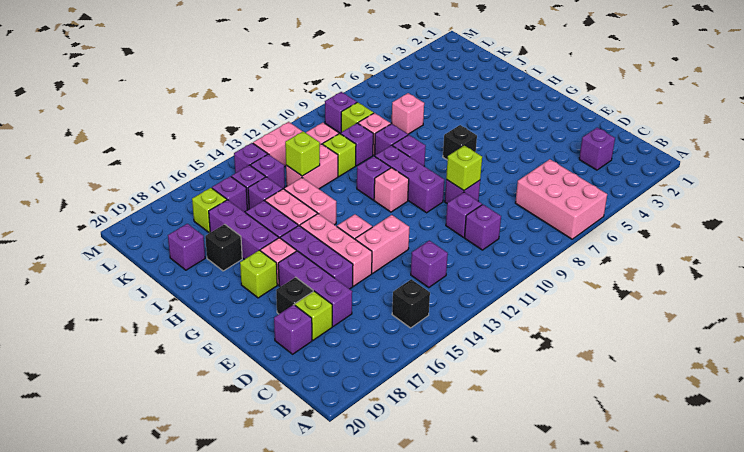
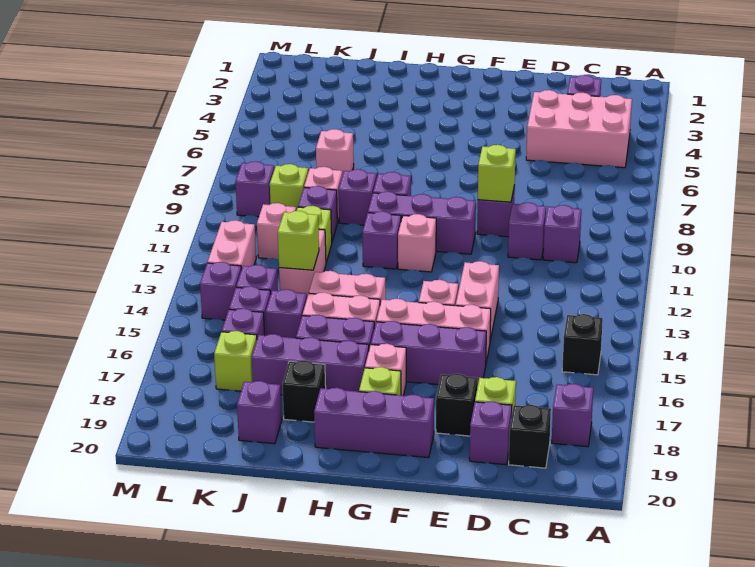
pink brick A6:C7 level 1 -> pink brick B4:D5 level 1
purple brick C13 level 1 -> purple brick B18 level 1
purple brick D17:F17 level 1 -> purple brick F19:H19 level 1
black brick G7 level 1 -> black brick C19 level 1

